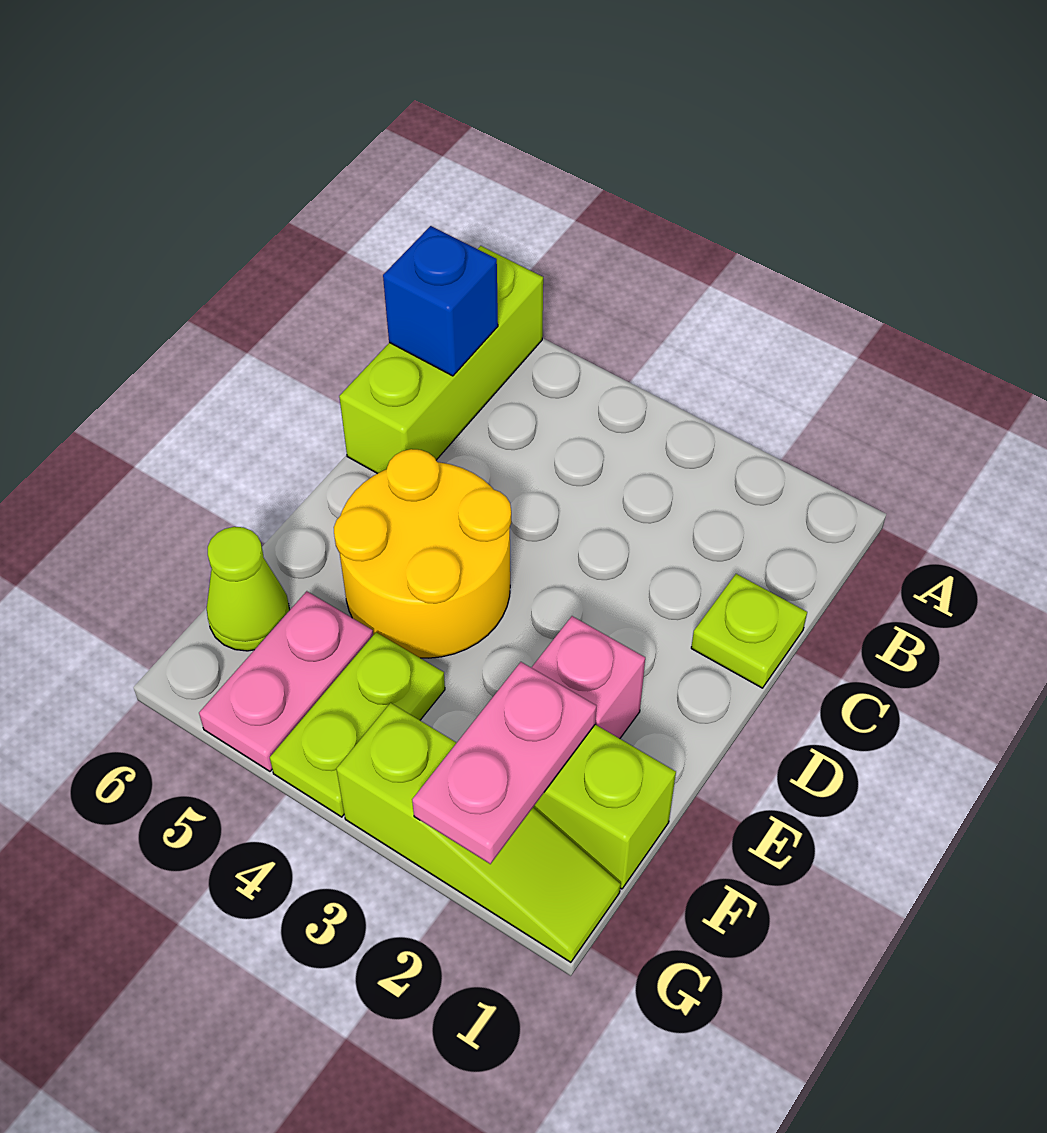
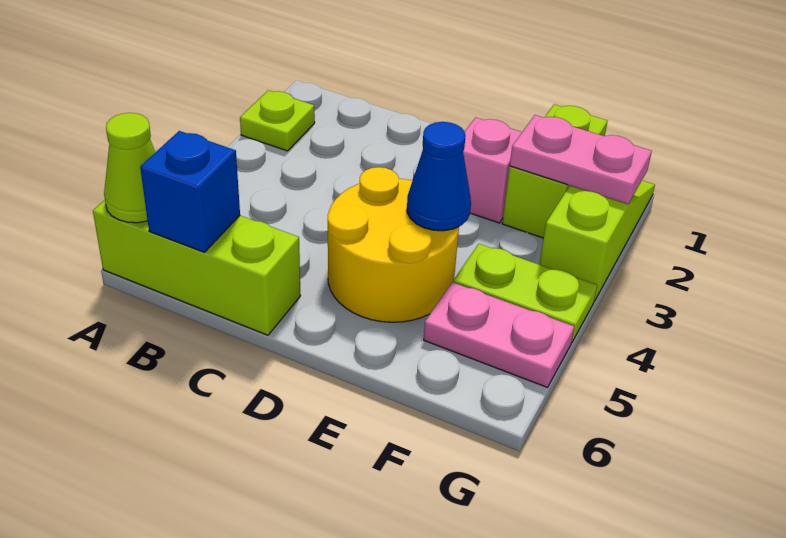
lime plate C1 level 1 -> lime plate A2 level 1
none -> blue cone E4 level 2
lime cone F6 level 1 -> lime cone A6 level 2

